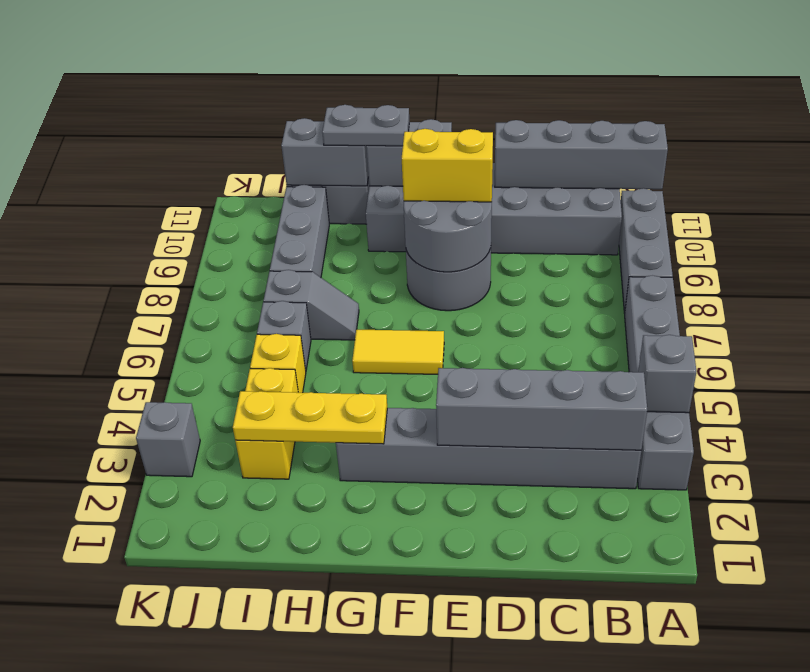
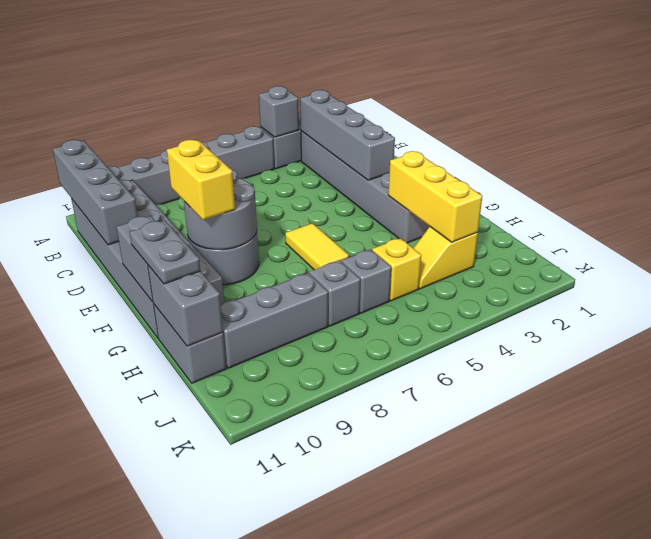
yellow plate G3:I3 level 2 -> yellow brick G3:I3 level 2
yellow brick I3:I4 level 1 -> yellow slope I3:I4 level 1 top 3
grey brick K3 level 1 -> none

